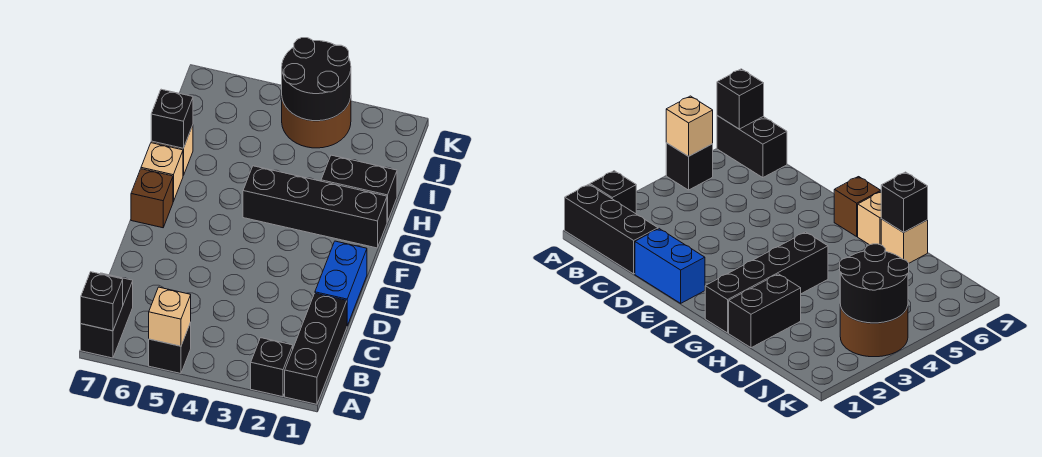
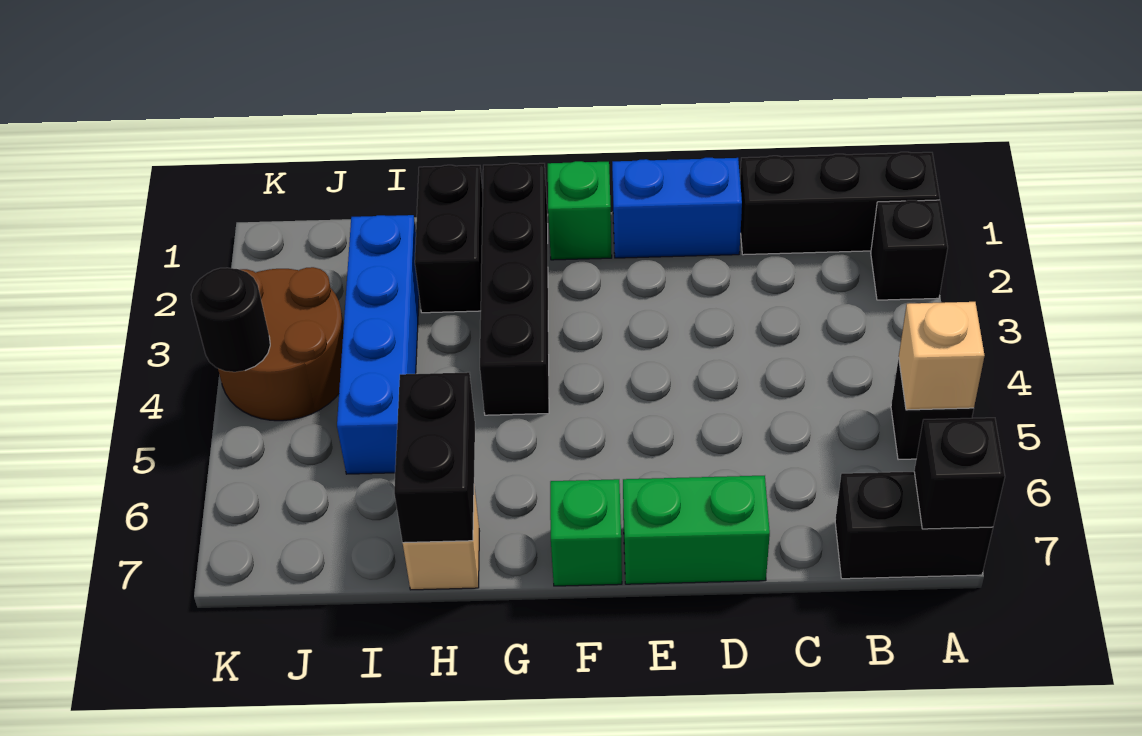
none -> green brick D7:E7 level 1
none -> green brick F1 level 1
brown brick F7 level 1 -> green brick F7 level 1
tan brick G7 level 1 -> none
black brick H7 level 2 -> black brick H6:H7 level 2
none -> blue brick I2:I5 level 1
black round brick J3:K4 level 2 -> black round brick K4 level 2

